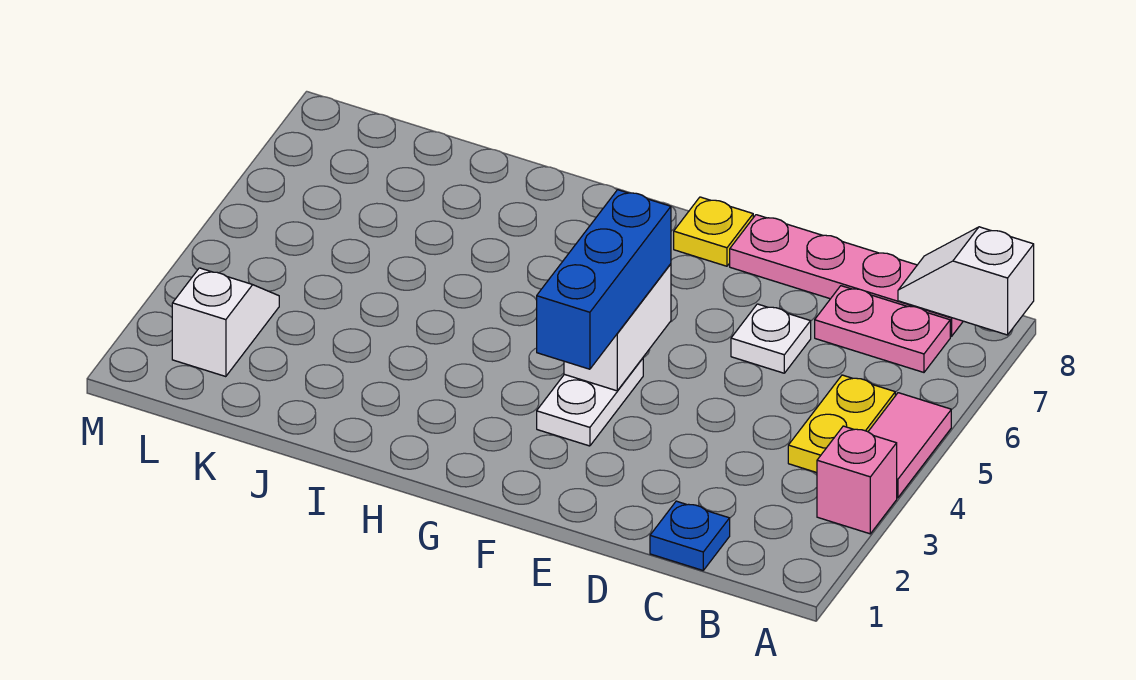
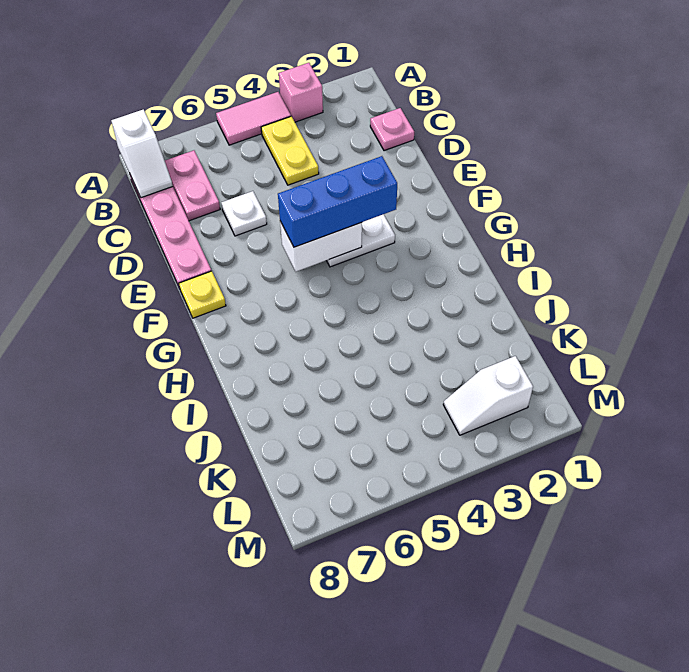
yellow plate B4:B5 level 1 -> yellow plate B4:C4 level 1
blue plate C1 level 1 -> pink plate C1 level 1

